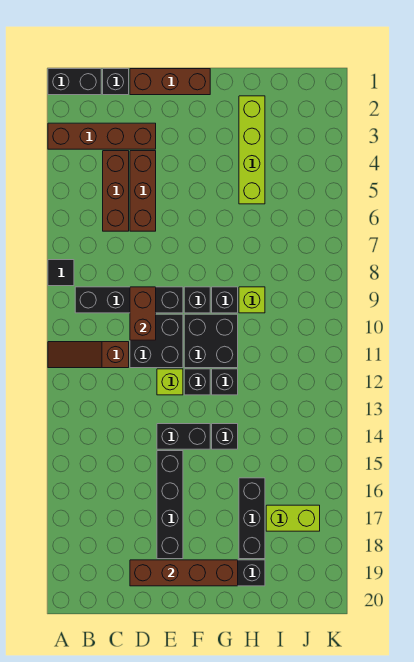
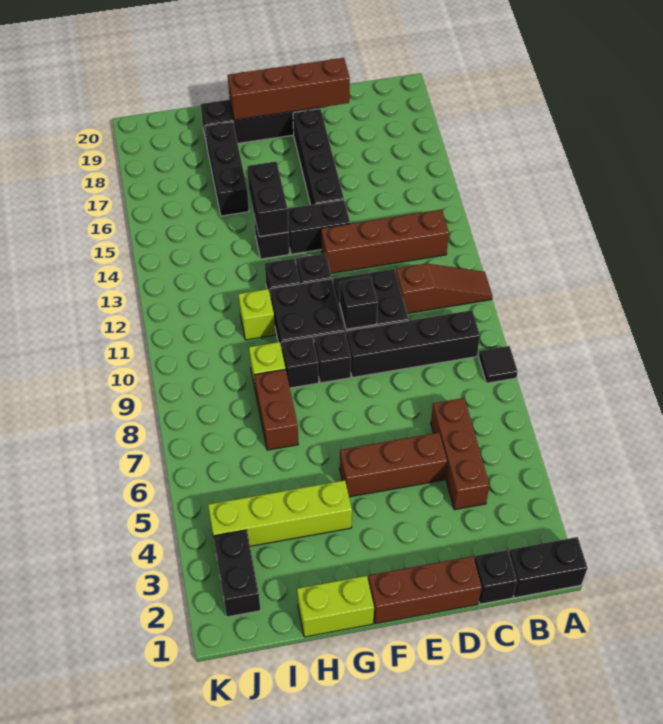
brown brick A3:D3 level 1 -> brown brick B13:E13 level 1
brown brick D4:D6 level 1 -> brown brick D5:F5 level 1
brown brick D9:D10 level 2 -> brown brick H7:H8 level 1
none -> black brick E10 level 2
lime brick E12 level 1 -> lime brick H11 level 1
none -> black brick G14:G15 level 2
lime brick H2:H5 level 1 -> lime brick G4:J4 level 1
lime brick I17:J17 level 1 -> lime brick G1:H1 level 1
none -> black brick J2:J3 level 1

